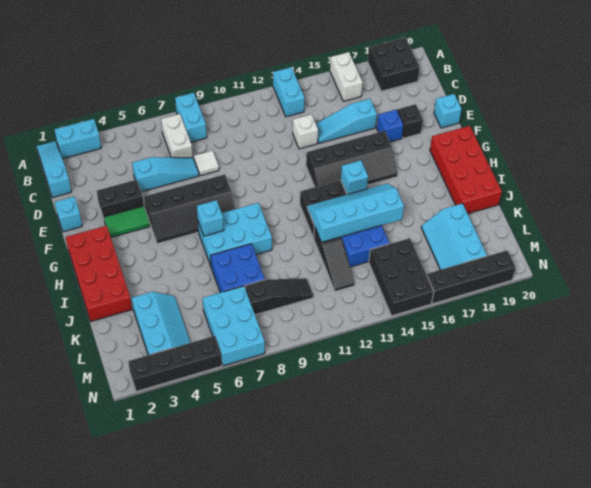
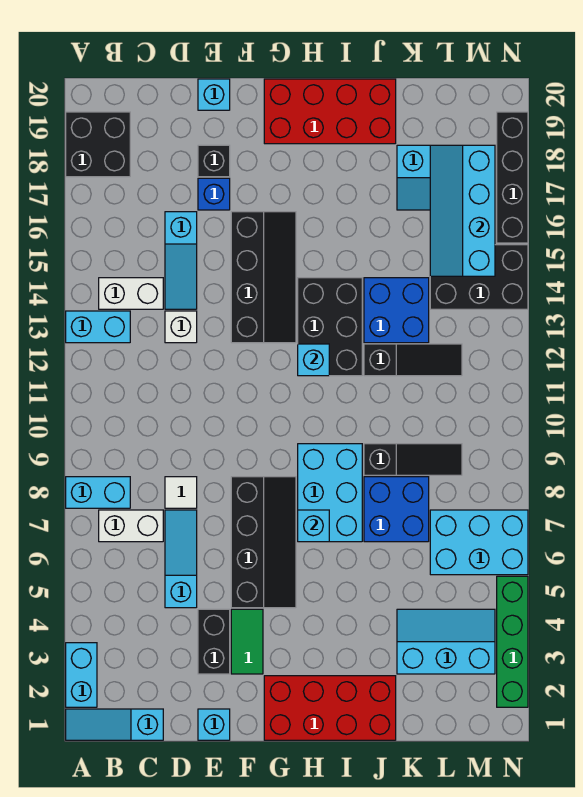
white brick A16:B16 level 1 -> white brick B14:C14 level 1
cyan brick H14 level 2 -> cyan brick H12 level 2
cyan slope I12:J15 level 2 top J -> cyan slope L15:M18 level 2 top M
black slope L8:L10 level 1 top 8 -> black slope J9:L9 level 1 top J
black brick N2:N5 level 1 -> green brick N2:N5 level 1

